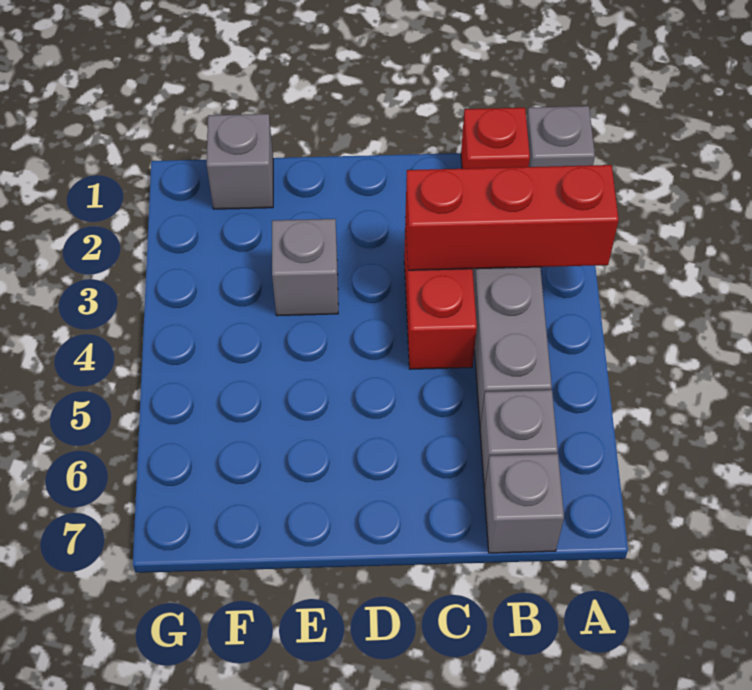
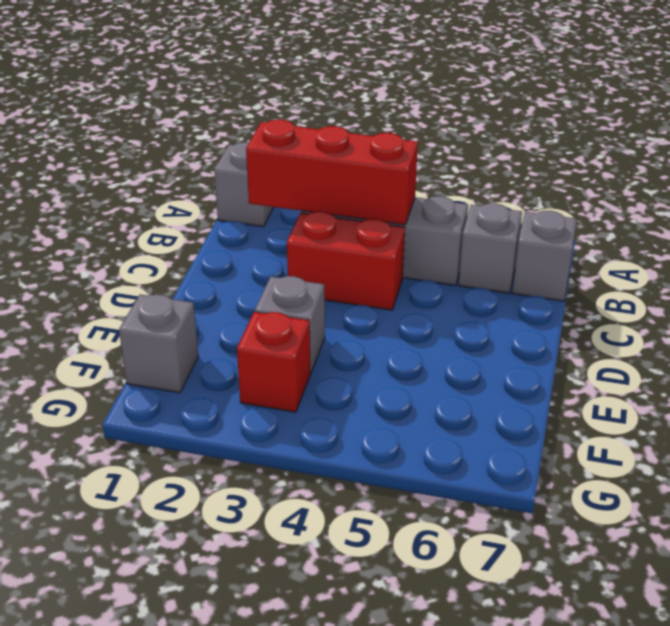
red brick A3:C3 level 2 -> red brick B2:B4 level 2
red brick B1 level 1 -> red brick F3 level 1

